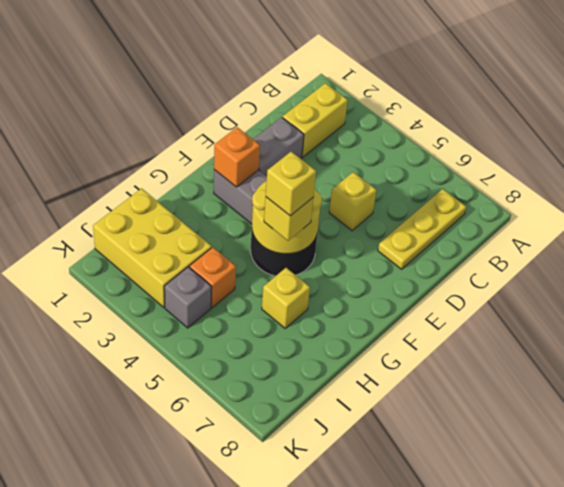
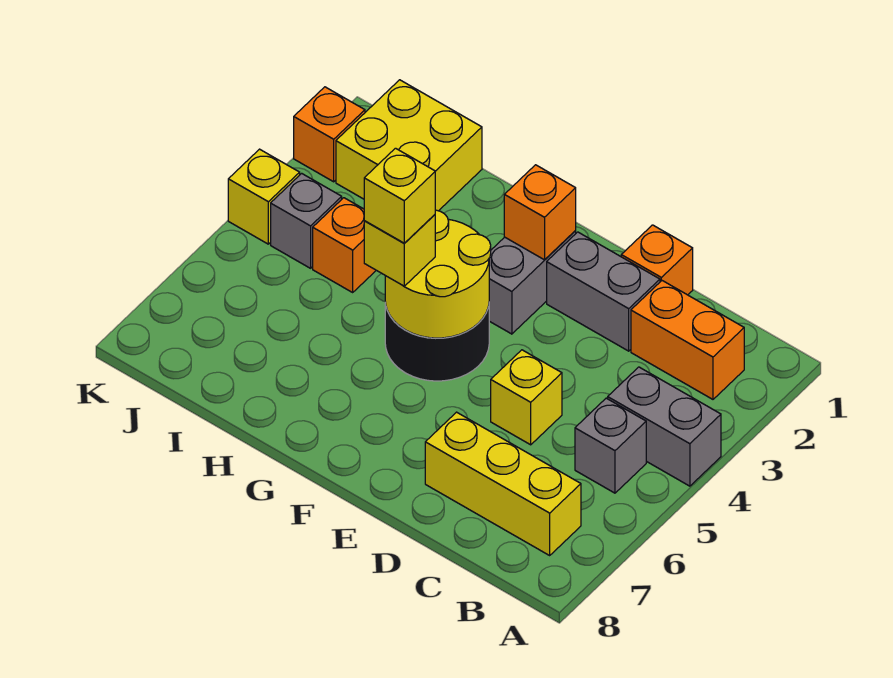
none -> grey brick A4:B4 level 1
yellow brick B2:C2 level 1 -> orange brick B2:C2 level 1
none -> grey brick B5 level 1
yellow plate B7:D7 level 1 -> yellow brick B7:D7 level 1
none -> orange brick D1 level 1
yellow brick H6 level 1 -> yellow brick K4 level 1
yellow brick I1:J3 level 1 -> yellow brick I1:J2 level 1
none -> orange brick K2 level 1

